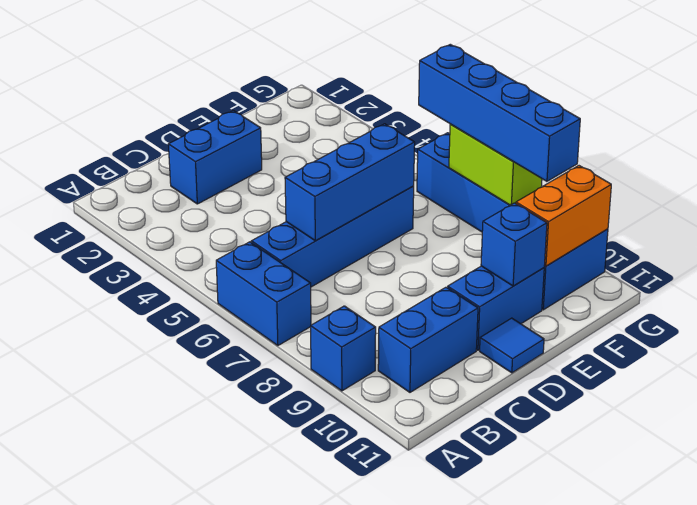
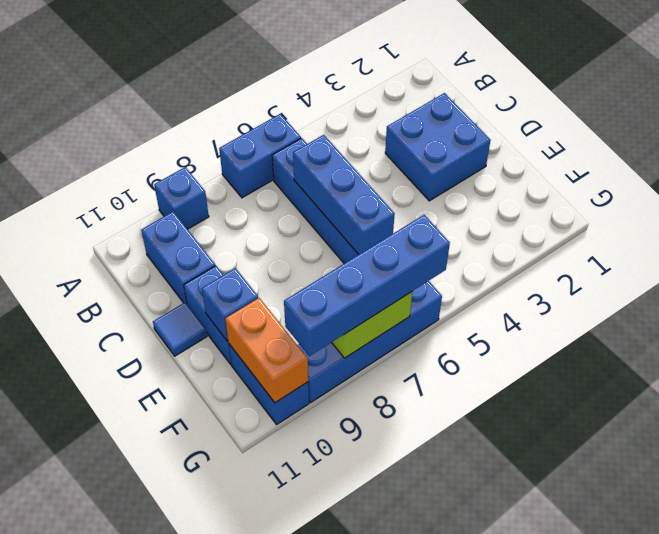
blue brick C2:D2 level 1 -> blue brick C2:D3 level 1

